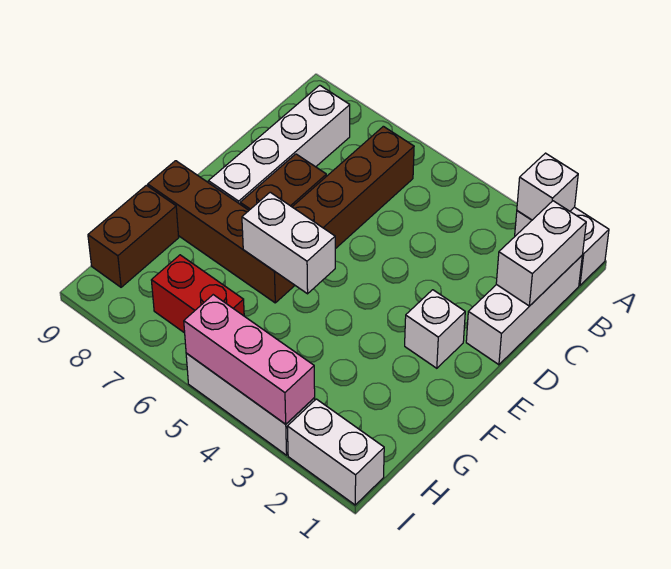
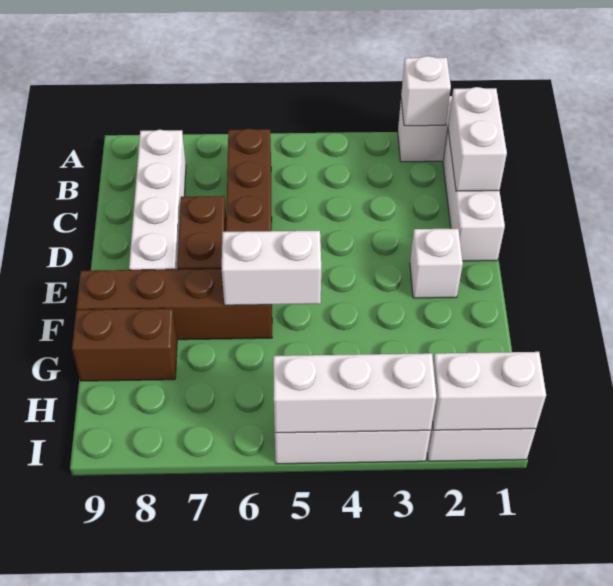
brown brick G9:H9 level 1 -> brown brick G8:G9 level 1
red brick H6:H7 level 1 -> none
none -> white brick I1:I2 level 2
pink brick I3:I5 level 2 -> white brick I3:I5 level 2

